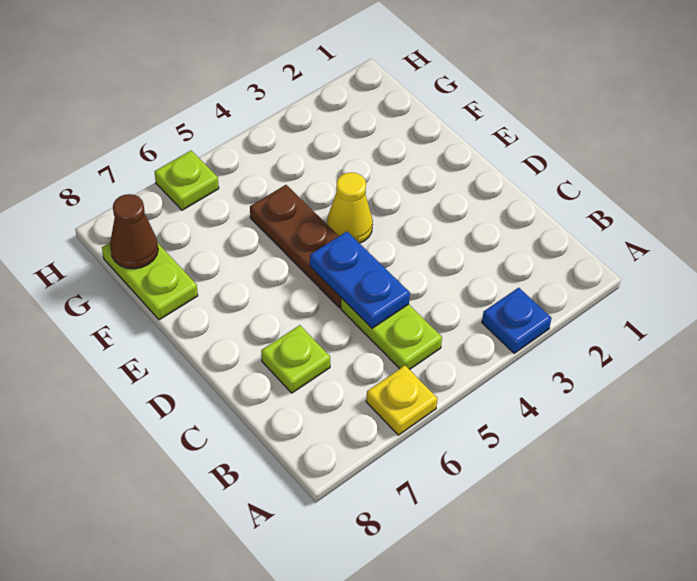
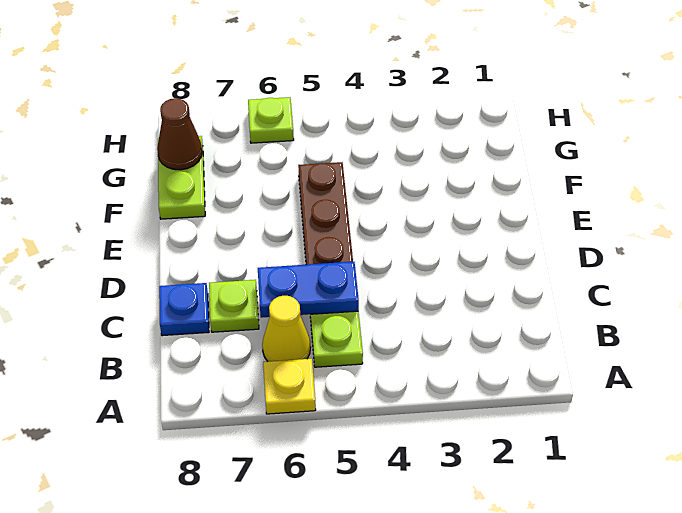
blue plate A3 level 1 -> blue plate C8 level 1
blue plate C5:D5 level 2 -> blue plate C5:C6 level 2
yellow cone E4 level 1 -> yellow cone B6 level 1

